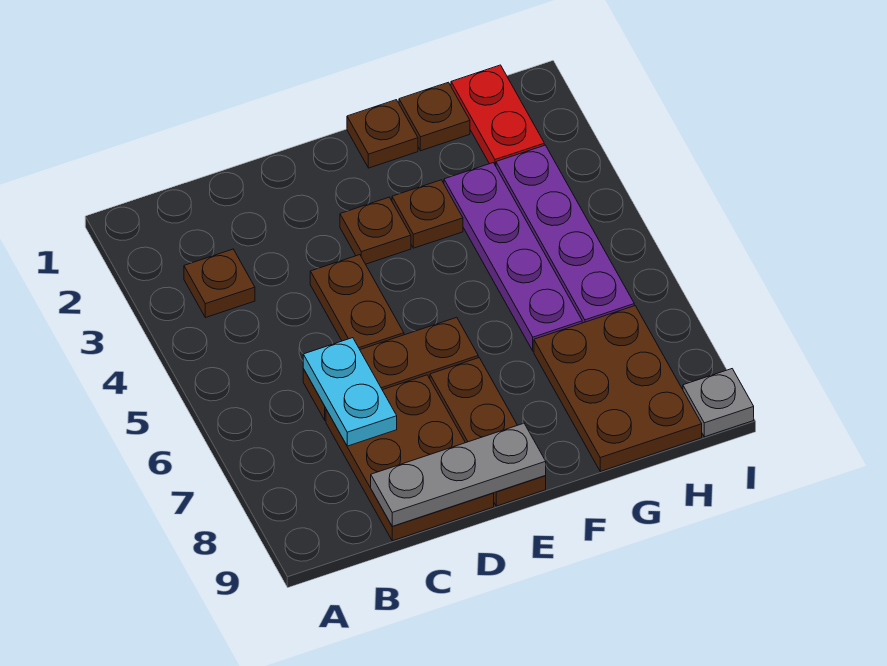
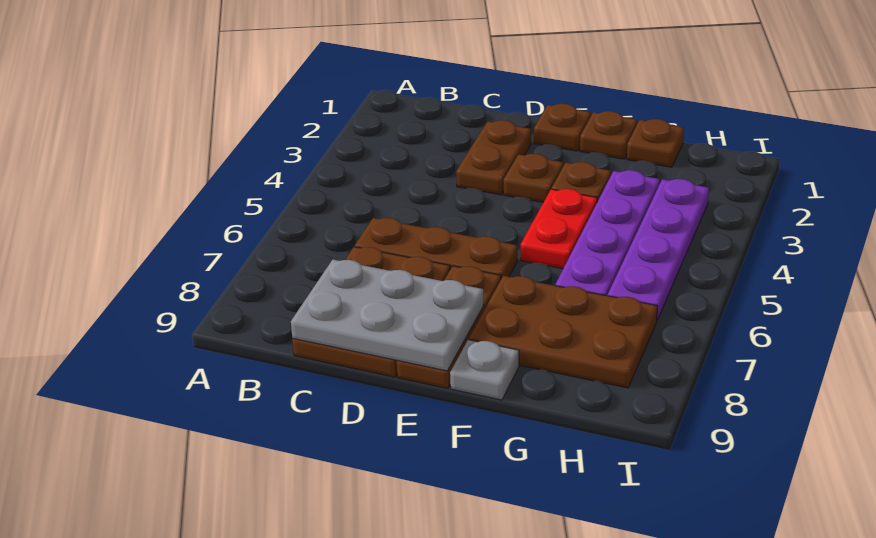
brown plate B3 level 1 -> brown plate E1 level 1
cyan plate C6:C7 level 2 -> none
grey plate C9:E9 level 2 -> grey plate C8:E9 level 2
brown plate D4:D5 level 1 -> brown plate D2:D3 level 1
brown plate G7:H9 level 1 -> brown plate F7:H8 level 1
red plate H1:H2 level 1 -> red plate F4:F5 level 1
grey plate I9 level 1 -> grey plate F9 level 1

